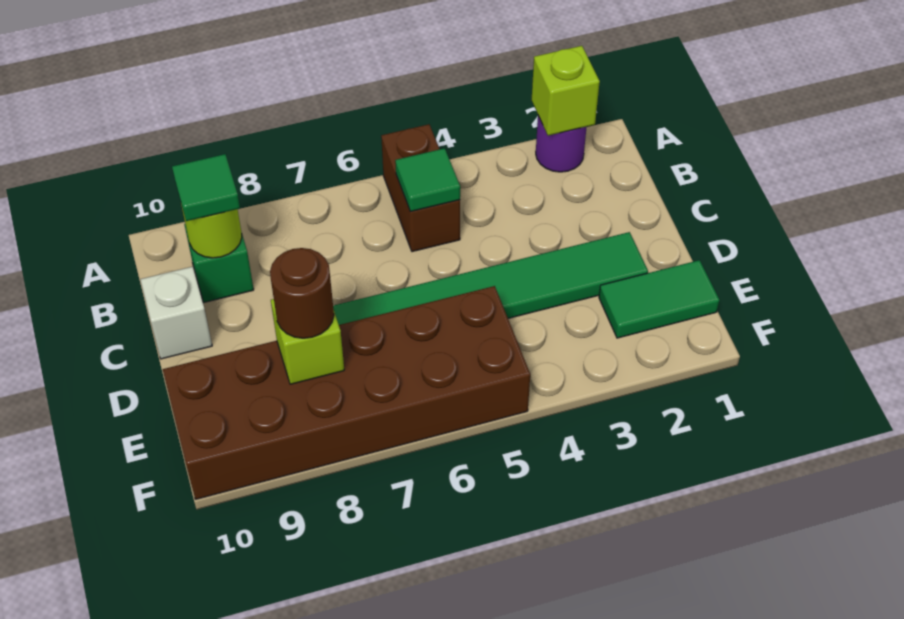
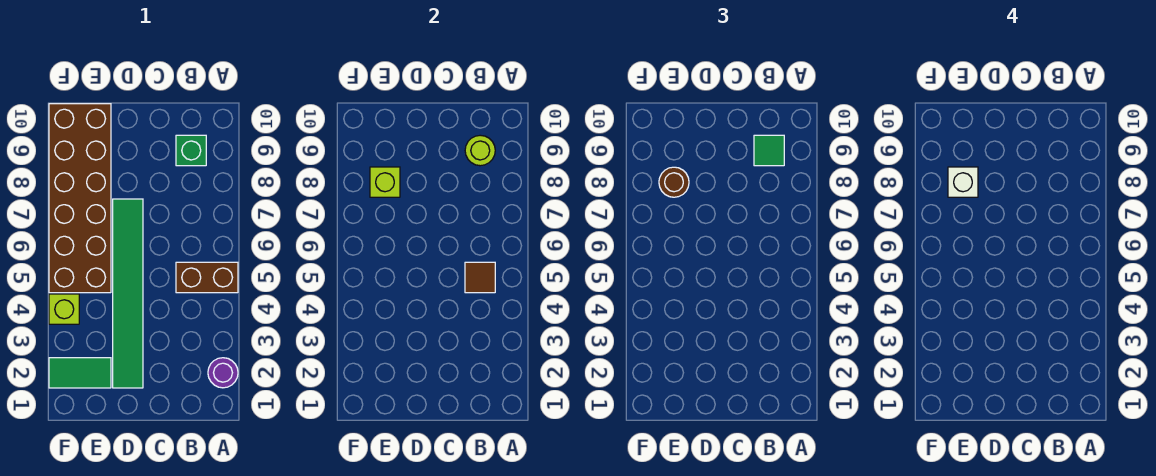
lime brick A2 level 2 -> lime brick F4 level 1
green tile B5 level 2 -> brown tile B5 level 2
white brick C10 level 1 -> white brick E8 level 4
green tile E1:E2 level 1 -> green tile E2:F2 level 1

